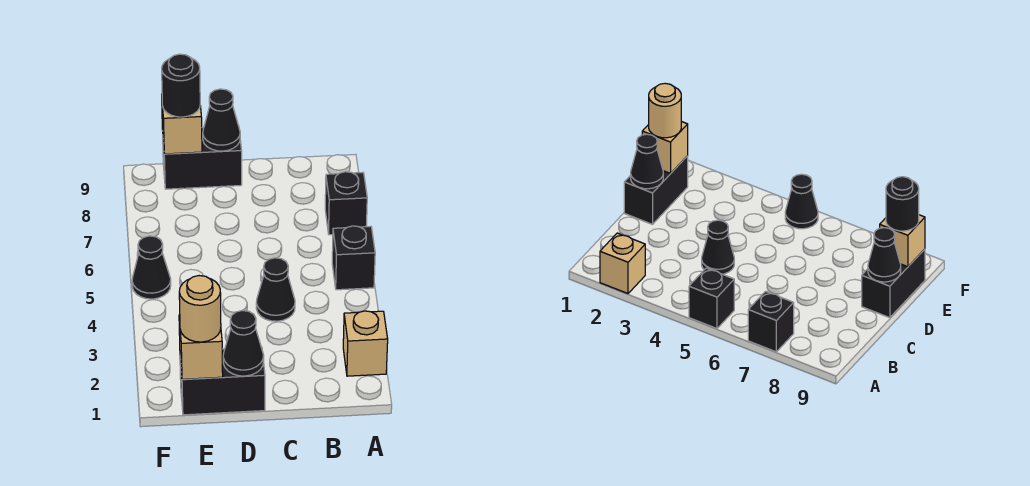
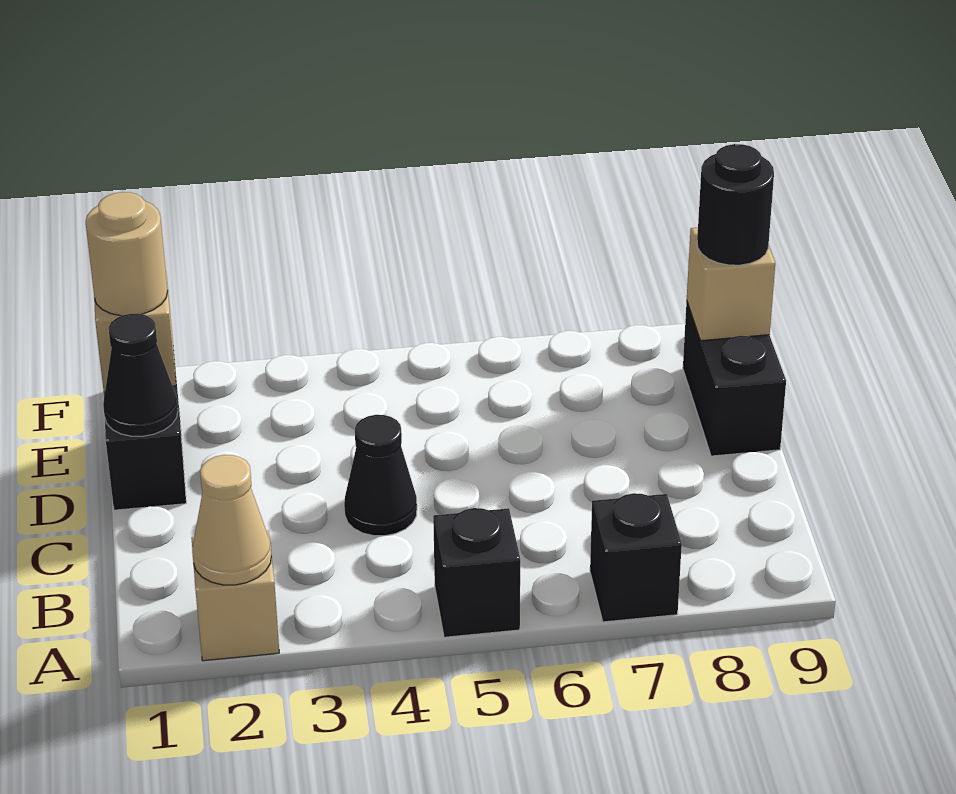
none -> tan cone A2 level 2
black cone D9 level 2 -> none
black cone F5 level 1 -> none

